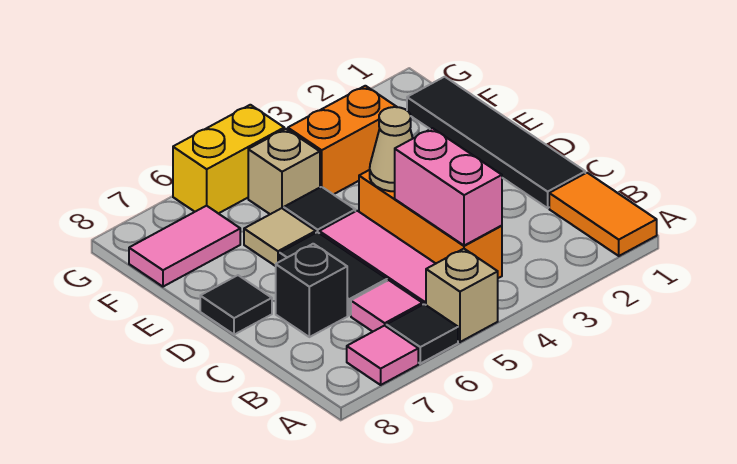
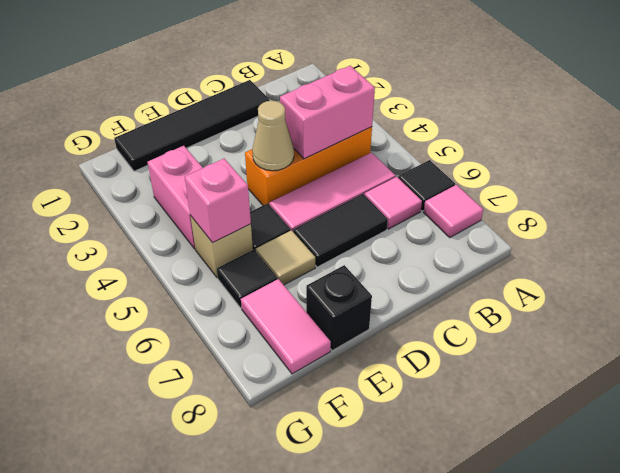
orange tile A1:B1 level 1 -> none
tan brick A5 level 1 -> none
black brick C7 level 1 -> black brick E8 level 1
black tile D8 level 1 -> black tile F6 level 1
orange brick F3:F4 level 1 -> pink brick F3:F4 level 1
none -> pink brick F5 level 2
yellow brick G5:G6 level 1 -> none

